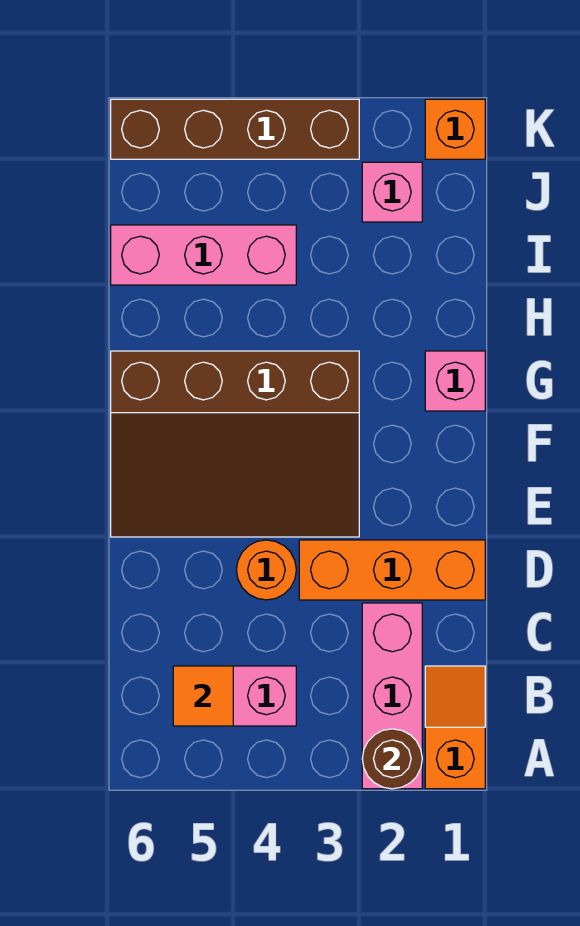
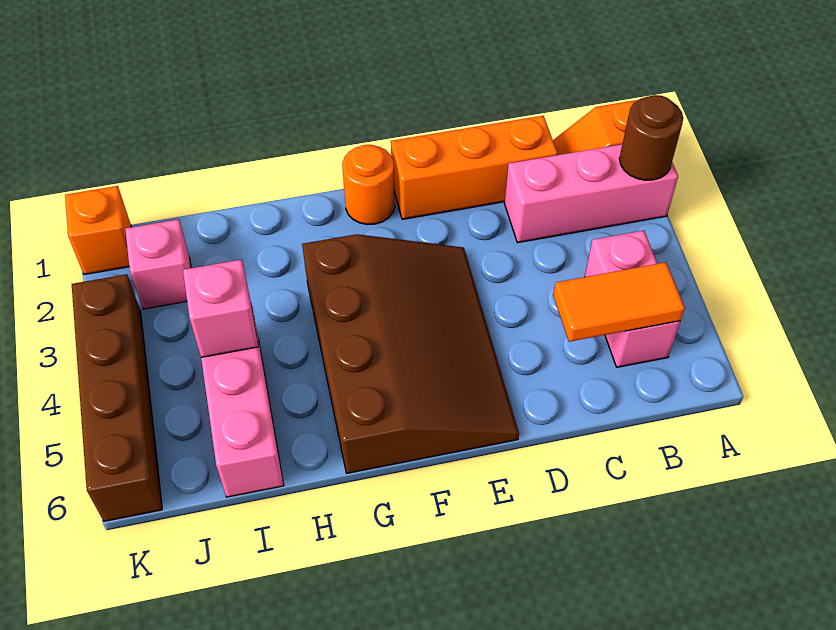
orange tile B5 level 2 -> orange tile B5:C5 level 2
orange brick D1:D3 level 1 -> orange brick C1:E1 level 1
orange round brick D4 level 1 -> orange round brick F1 level 1
pink brick G1 level 1 -> pink brick I4 level 2

